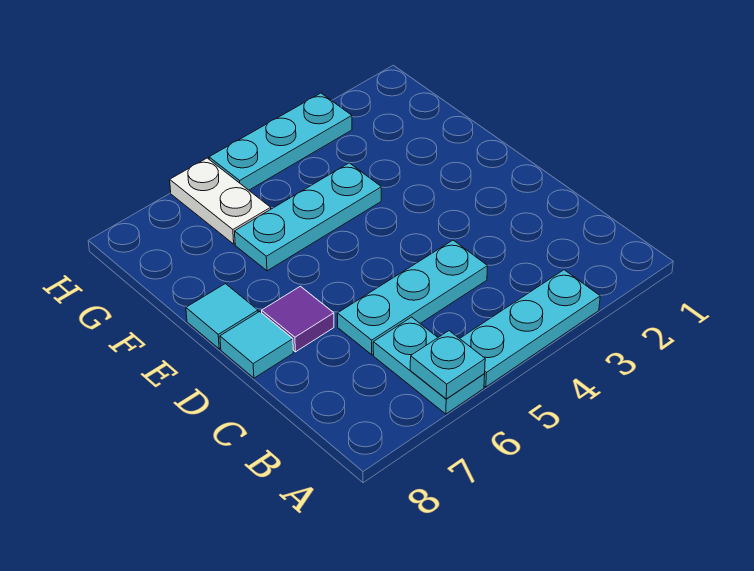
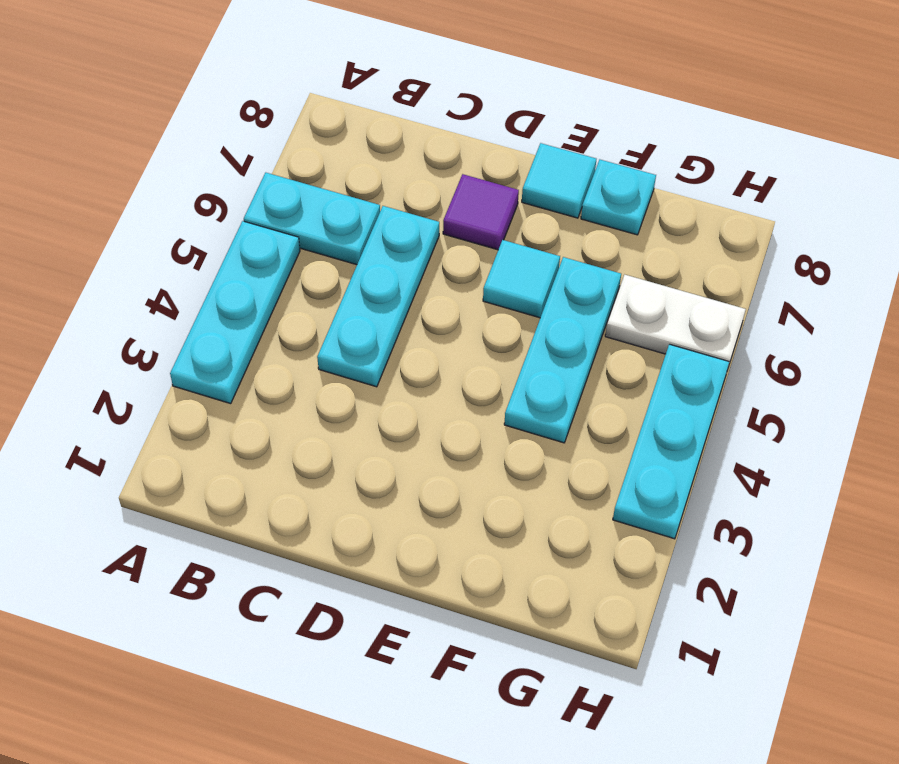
cyan plate A6 level 2 -> cyan plate F8 level 1
cyan tile D8 level 1 -> cyan tile E6 level 1

